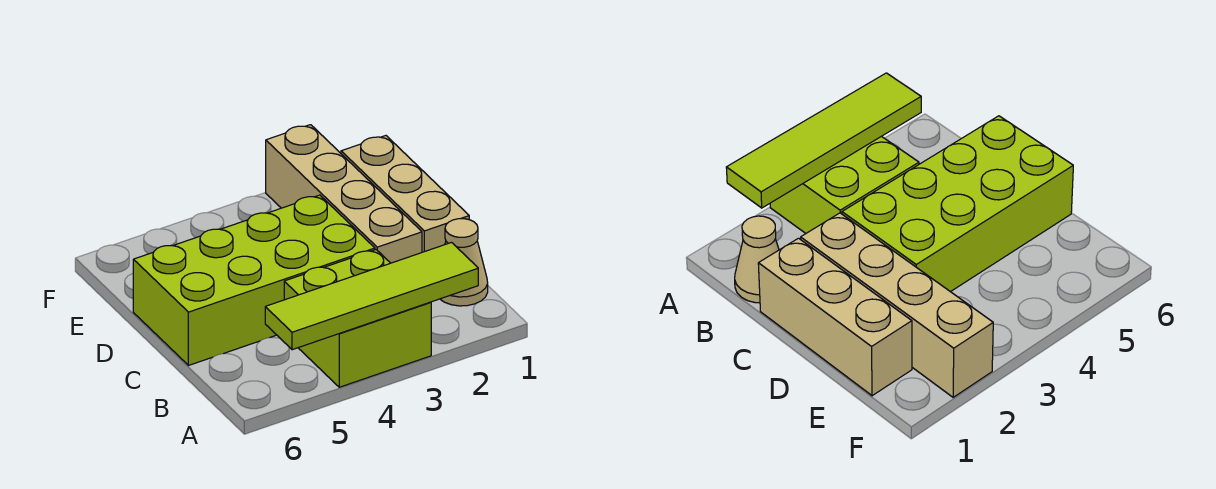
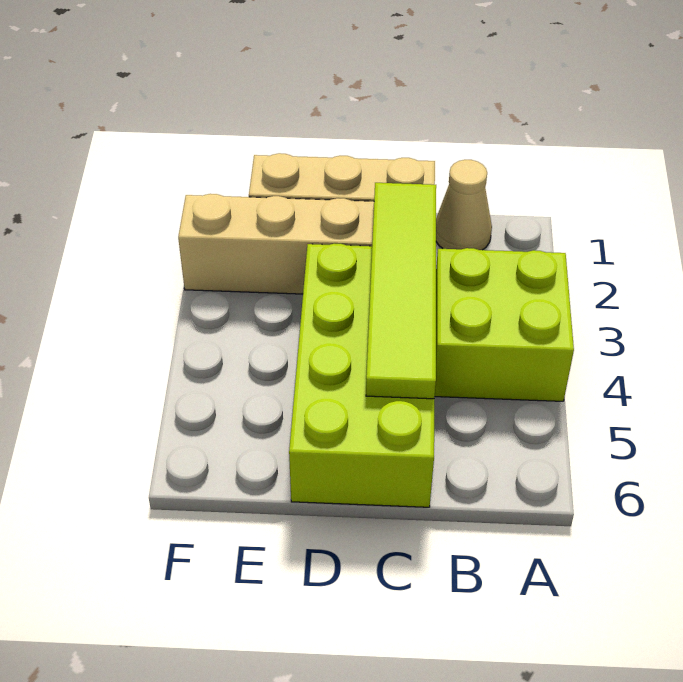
lime tile A2:A5 level 2 -> lime tile C2:C5 level 2

